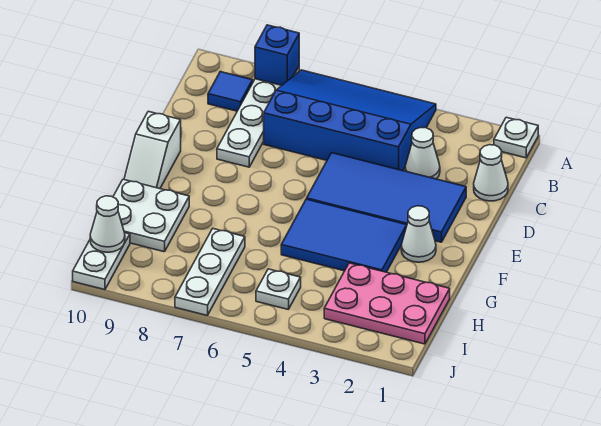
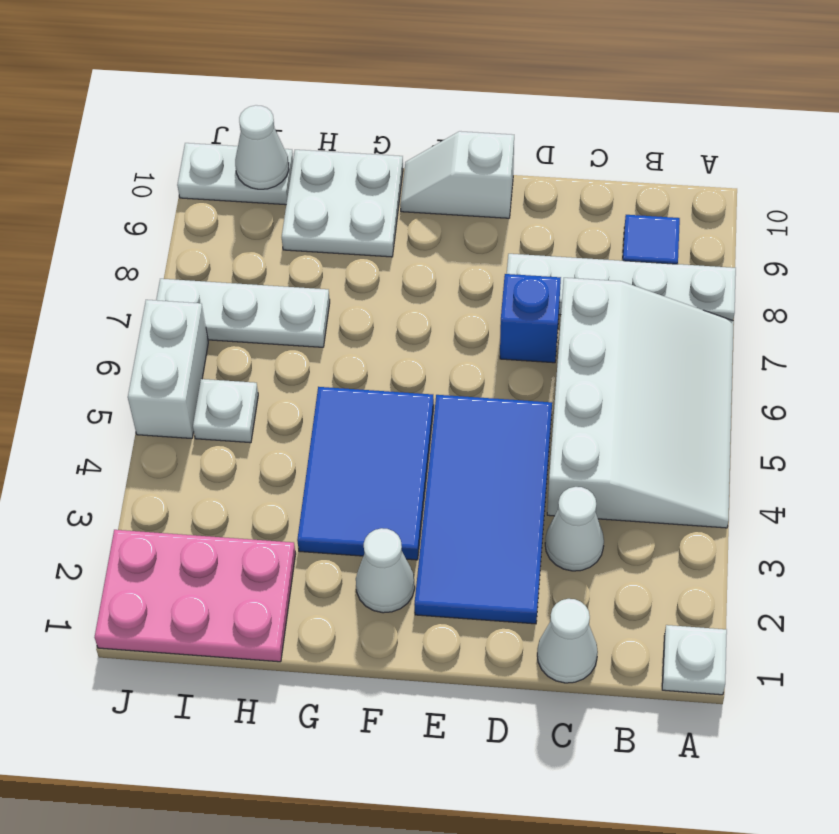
blue slope A4:C7 level 1 top C -> white slope A4:C7 level 1 top C
blue brick A8 level 2 -> blue brick D7 level 1
pink plate H1:I3 level 1 -> pink plate H1:J2 level 1
none -> white brick J5:J6 level 1

